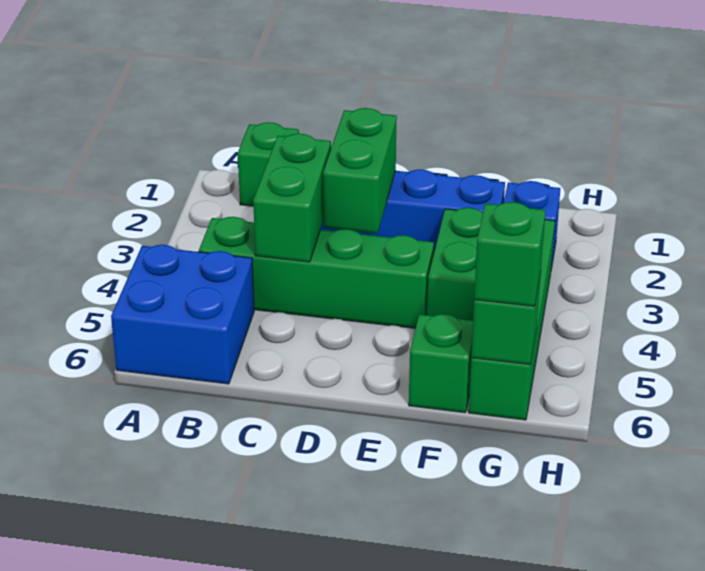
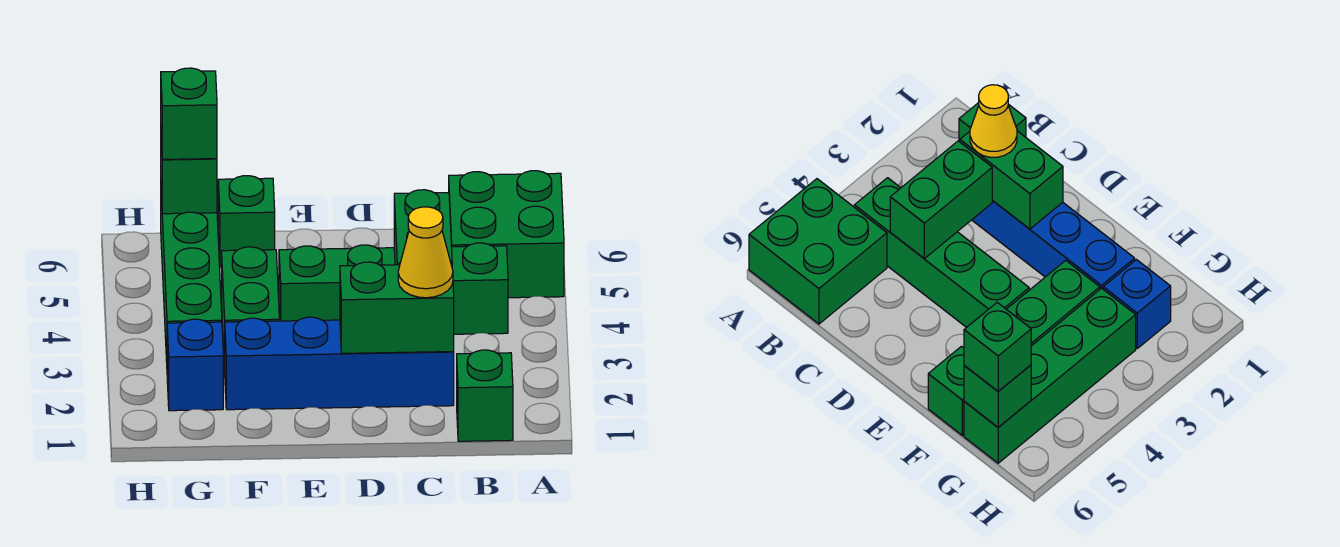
blue brick A5:B6 level 1 -> green brick A5:B6 level 1
none -> yellow cone C2 level 3
green brick D2:D3 level 2 -> green brick C2:D2 level 2

